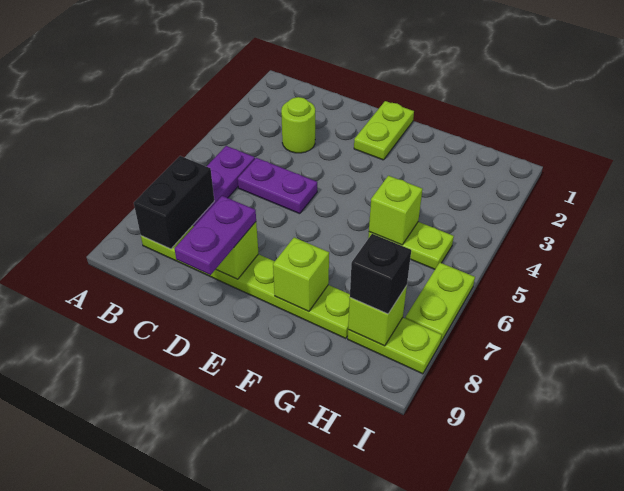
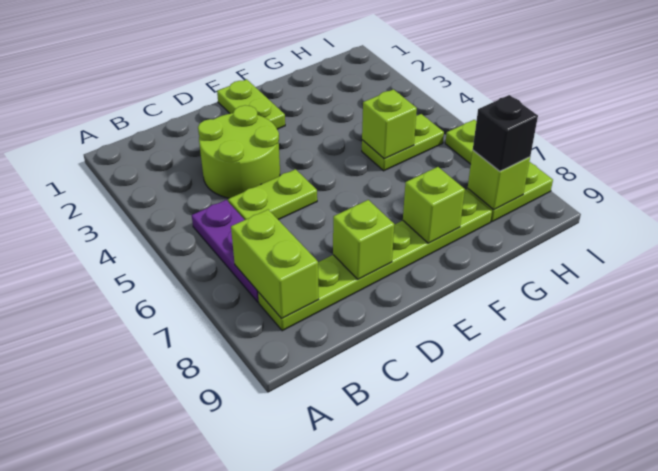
black brick B7:B8 level 2 -> lime brick B7:B8 level 2
lime round brick C3 level 1 -> lime round brick C3:D4 level 1
purple plate C5:D5 level 1 -> lime plate C5:D5 level 1
purple plate D8:D9 level 3 -> none

